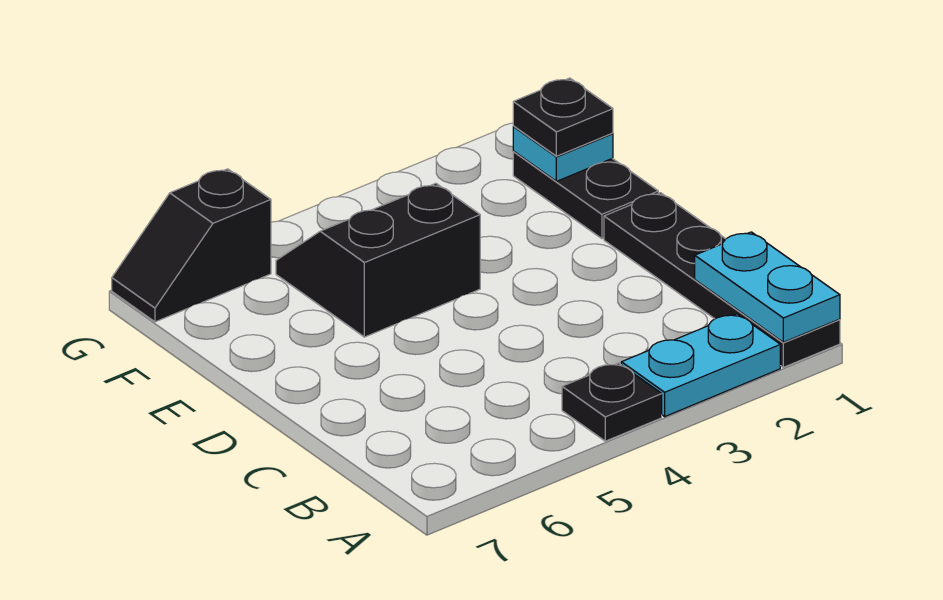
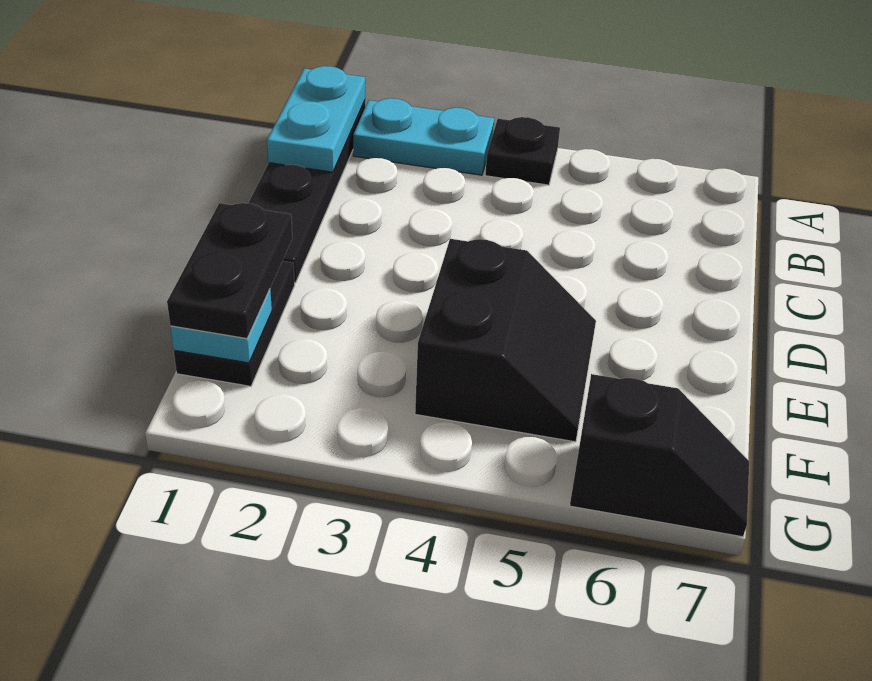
black slope E4:F5 level 1 top E -> black slope E4:F5 level 1 top 4
black plate F1 level 3 -> black plate E1:F1 level 3

